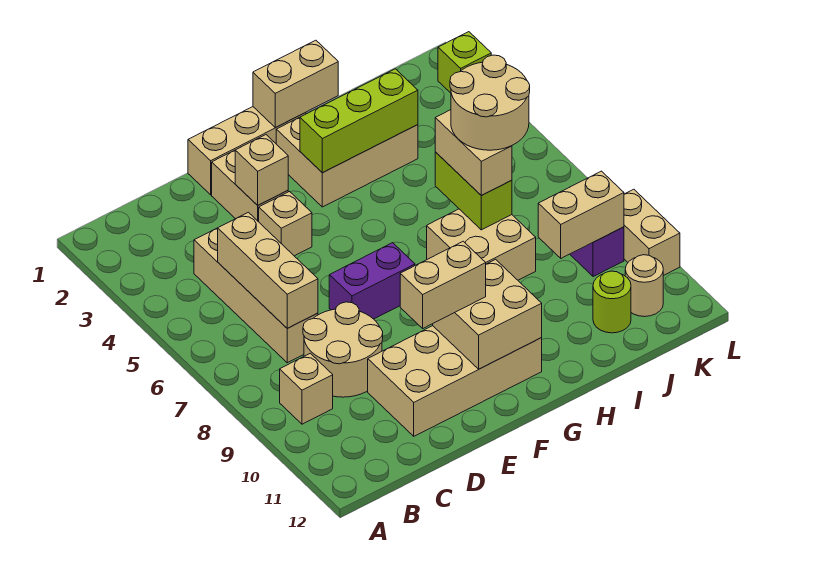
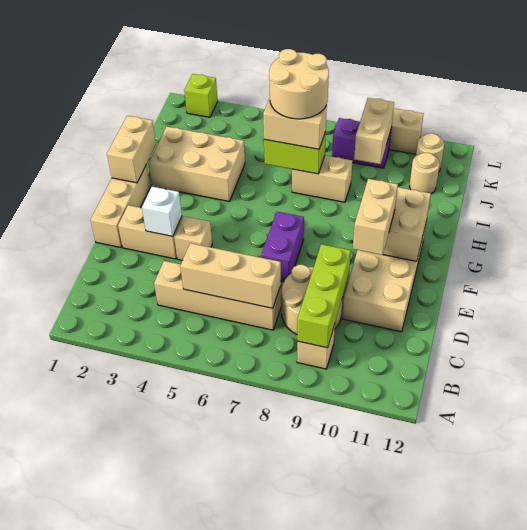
tan brick E3 level 2 -> white brick E3 level 2
tan brick G2:I3 level 1 -> tan brick H2:I4 level 1
lime brick G3:I3 level 2 -> lime brick B9:D9 level 2
tan brick H7:I8 level 1 -> tan brick I7:I8 level 1
lime round brick J11 level 1 -> tan round brick J11 level 1

